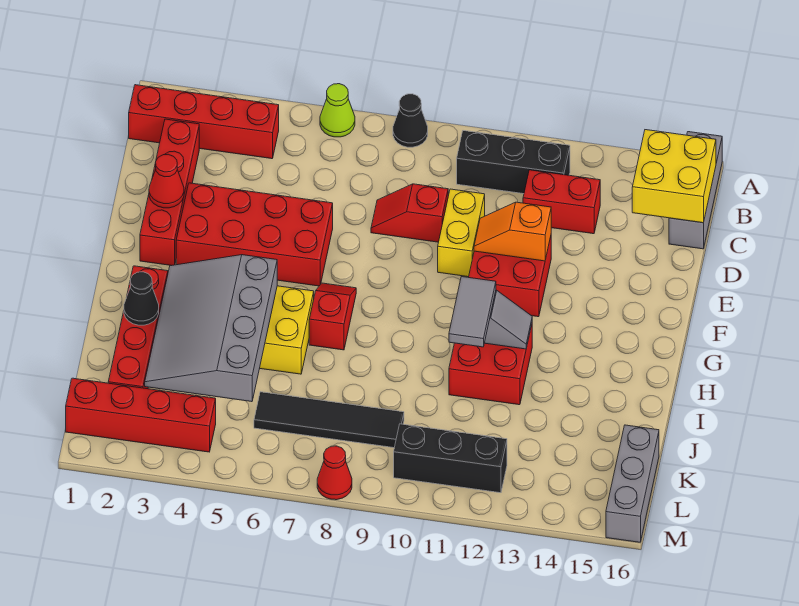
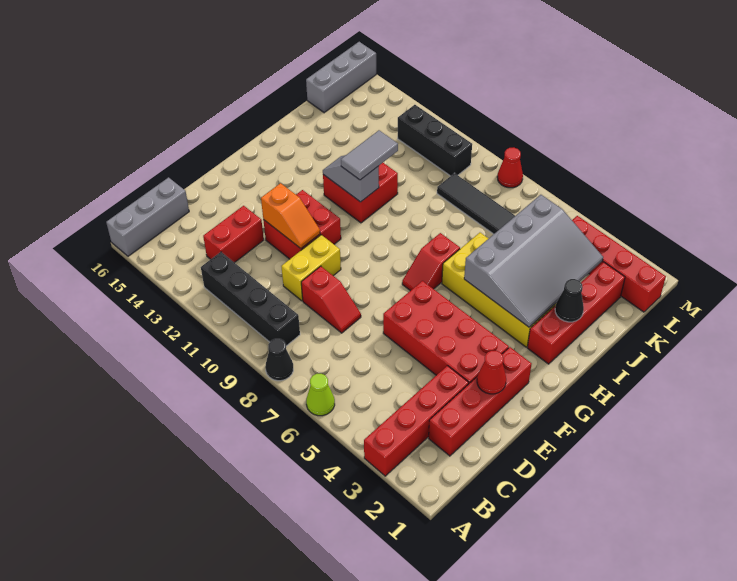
red brick B1:B4 level 1 -> red brick A3:D3 level 1
black brick B10:B12 level 1 -> black brick B9:B12 level 1
yellow brick B15:C16 level 2 -> none
red brick C12:C13 level 1 -> red brick C13:D13 level 1

